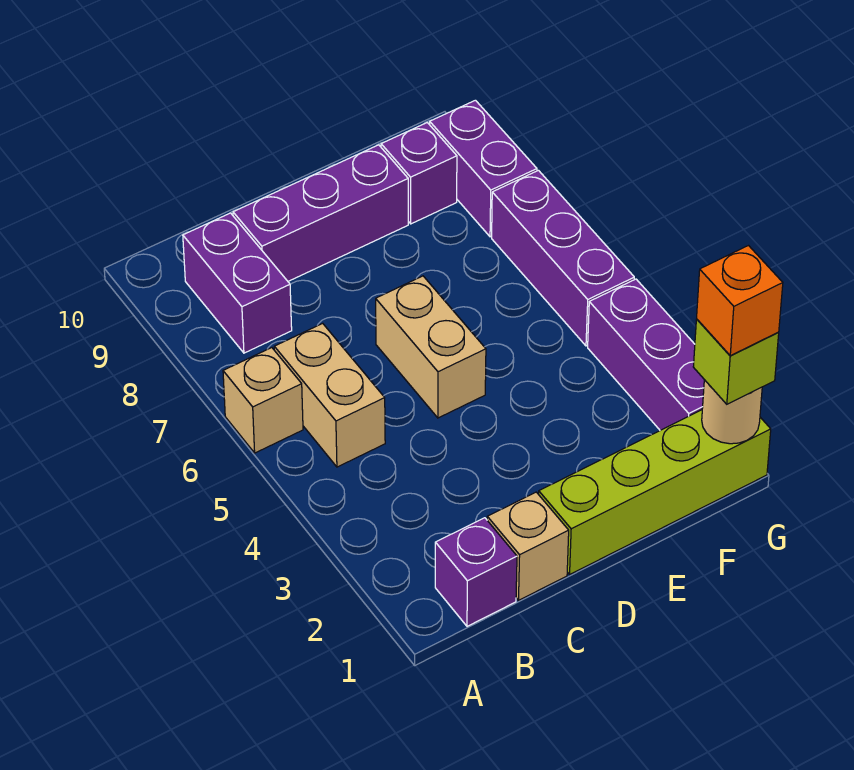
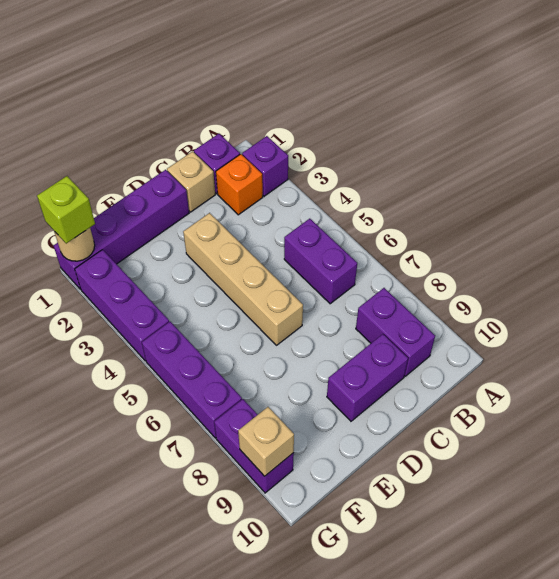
tan brick A6 level 1 -> tan brick G9 level 2
tan brick B5:B6 level 1 -> purple brick B5:B6 level 1
purple brick C9:E9 level 1 -> purple brick C9:D9 level 1
lime brick D1:G1 level 1 -> purple brick D1:G1 level 1
tan brick D5:D6 level 1 -> tan brick D3:D6 level 1
purple brick F9 level 1 -> purple brick A2 level 1
orange brick G1 level 4 -> orange brick B2 level 1

